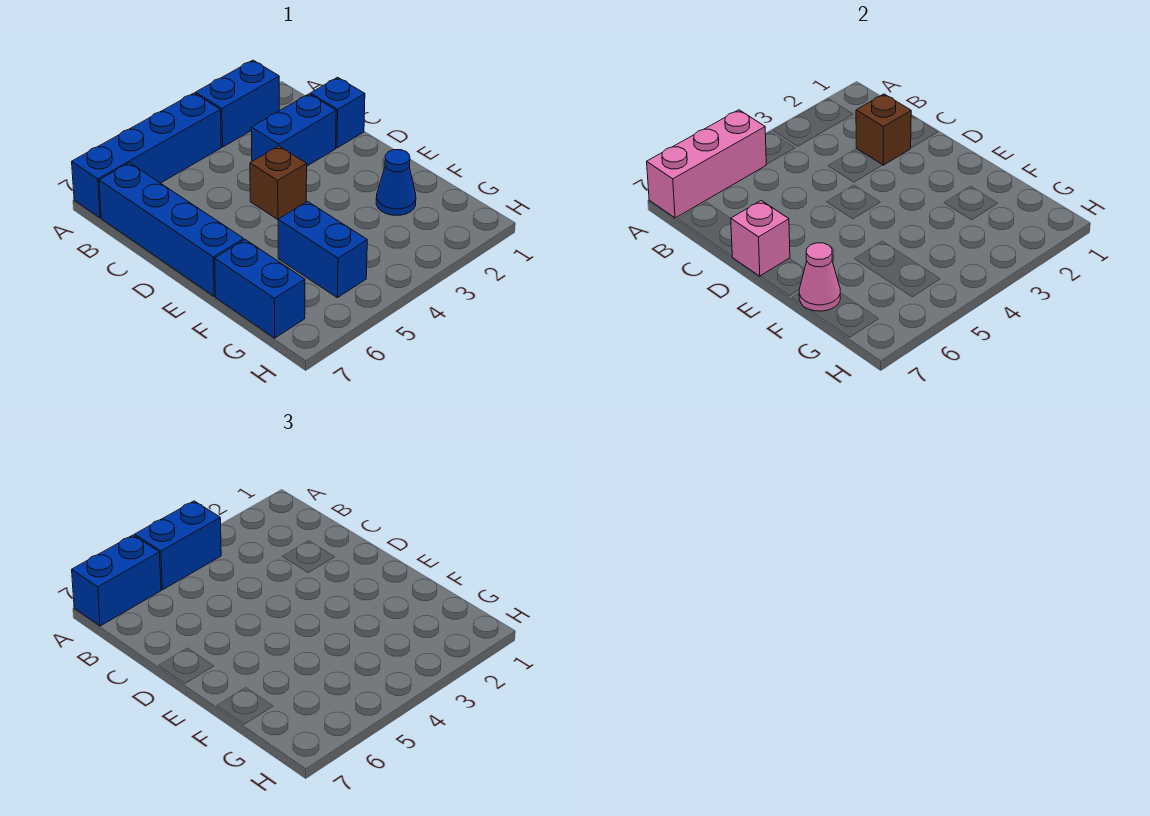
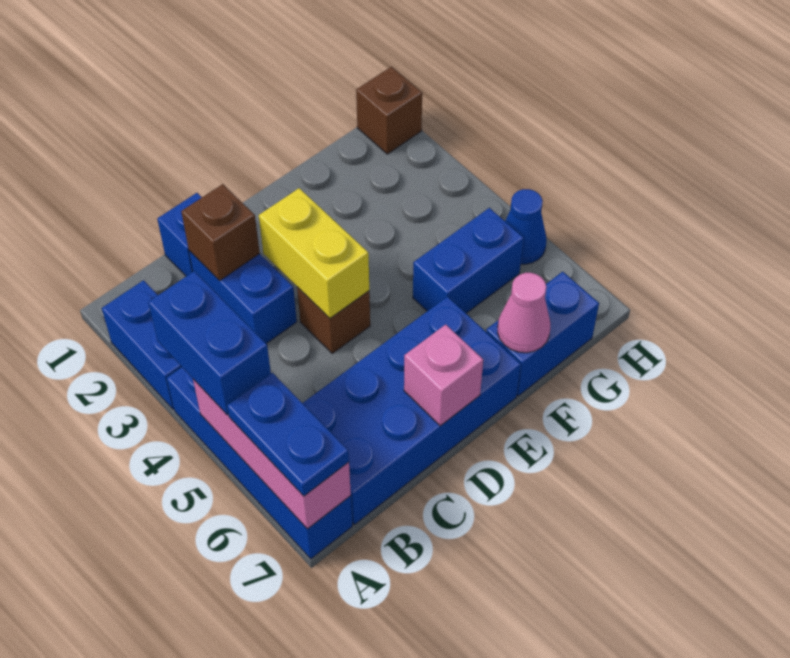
blue brick A6:A7 level 3 -> blue plate A6:A7 level 3
blue brick B7:E7 level 1 -> blue brick B6:E7 level 1
none -> yellow brick D3:D4 level 2
blue cone F2 level 1 -> blue cone H5 level 1
none -> brown brick H1 level 1

